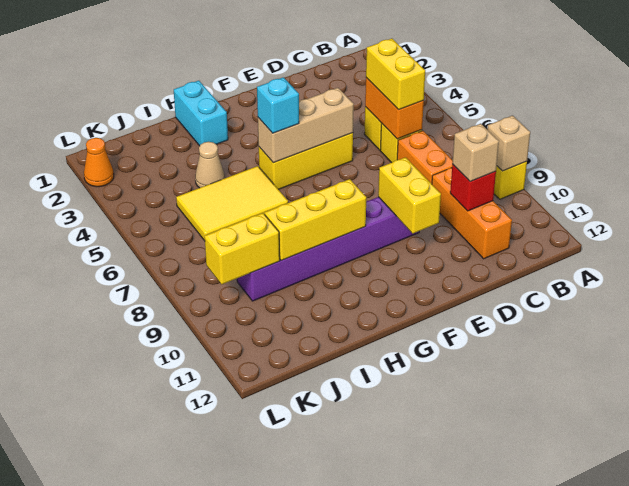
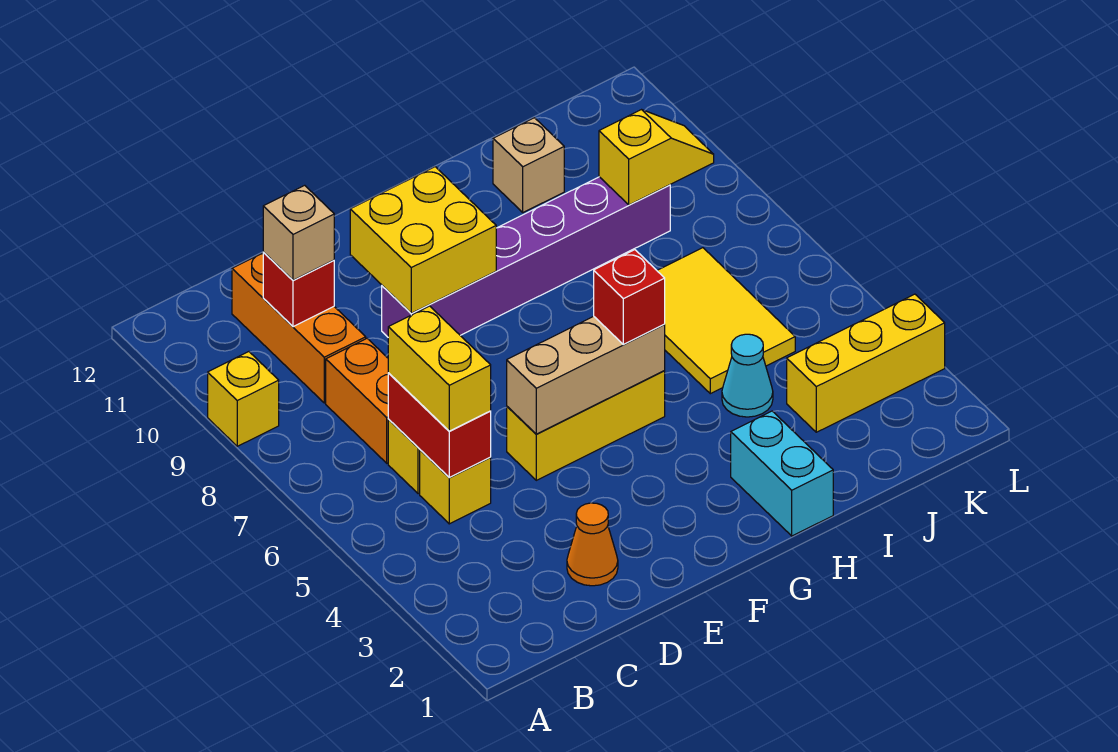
tan brick A9 level 2 -> tan brick I11 level 1
orange brick C5:C6 level 2 -> red brick C5:C6 level 2
yellow brick E9:E10 level 2 -> yellow brick E9:F10 level 2
cyan brick G5 level 3 -> red brick G5 level 3
yellow brick G9:I9 level 2 -> yellow brick J3:L3 level 1
yellow tile H5:J6 level 1 -> yellow tile I5:J7 level 1
tan cone I4 level 1 -> cyan cone I4 level 1
yellow brick J9:K9 level 2 -> yellow slope J9:K9 level 2 top J
orange cone L2 level 1 -> orange cone D2 level 1

